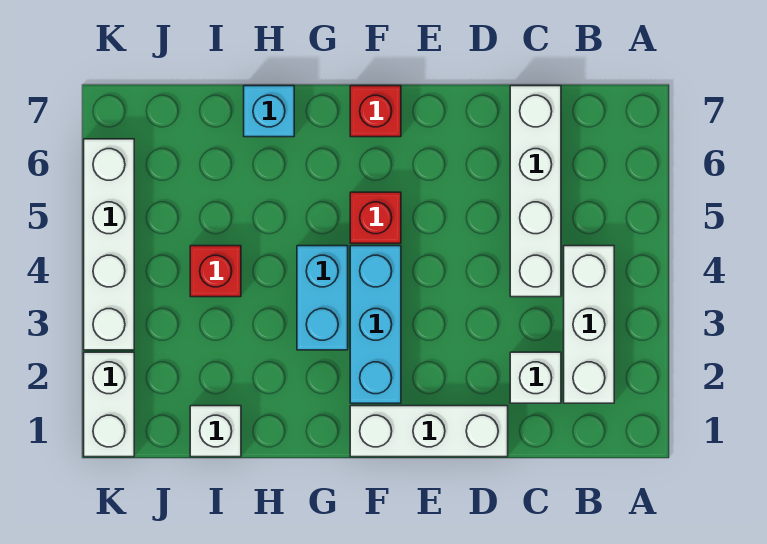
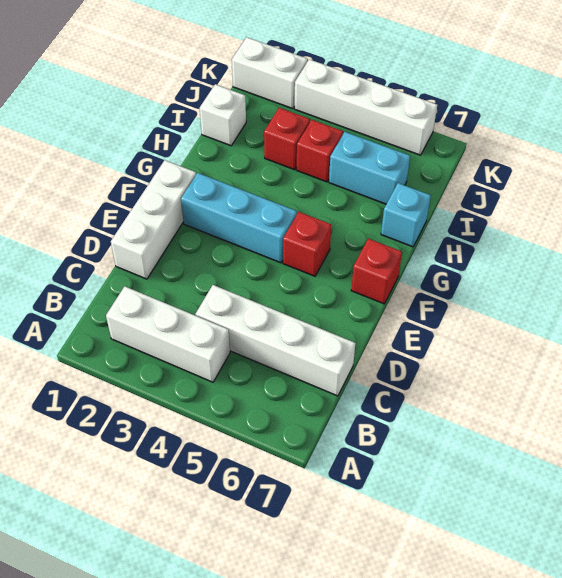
white brick C2 level 1 -> none
cyan brick G3:G4 level 1 -> cyan brick I5:I6 level 1
none -> red brick I3 level 1

